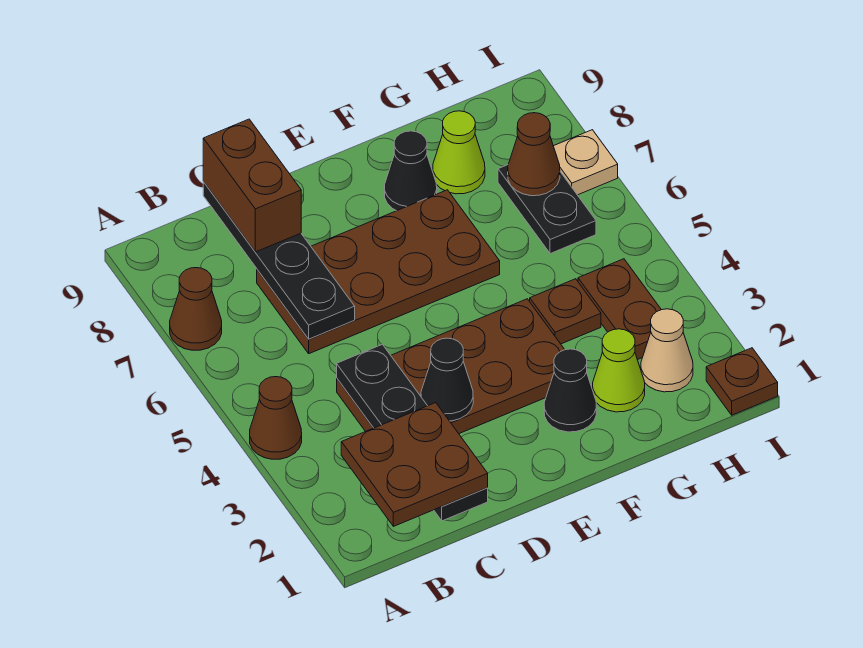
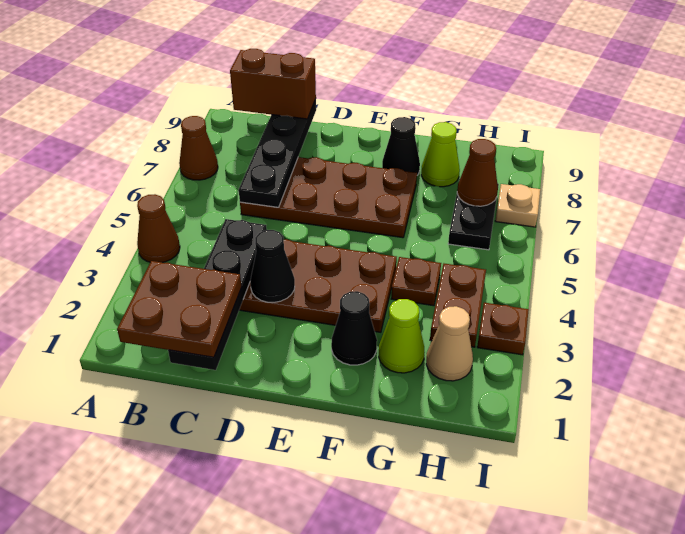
brown brick C8:C9 level 3 -> brown brick B9:C9 level 3
brown plate I1 level 1 -> brown plate I3 level 1

